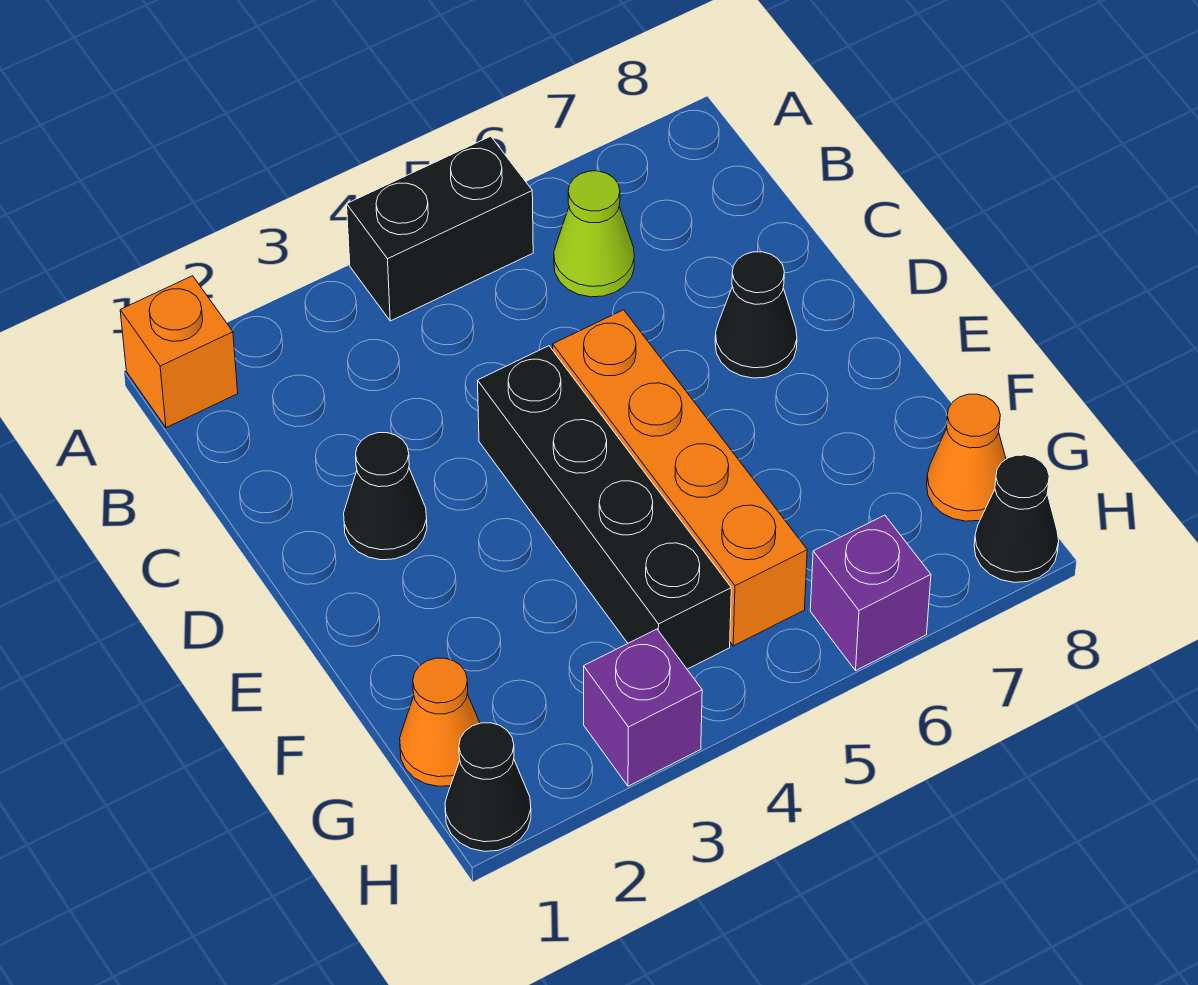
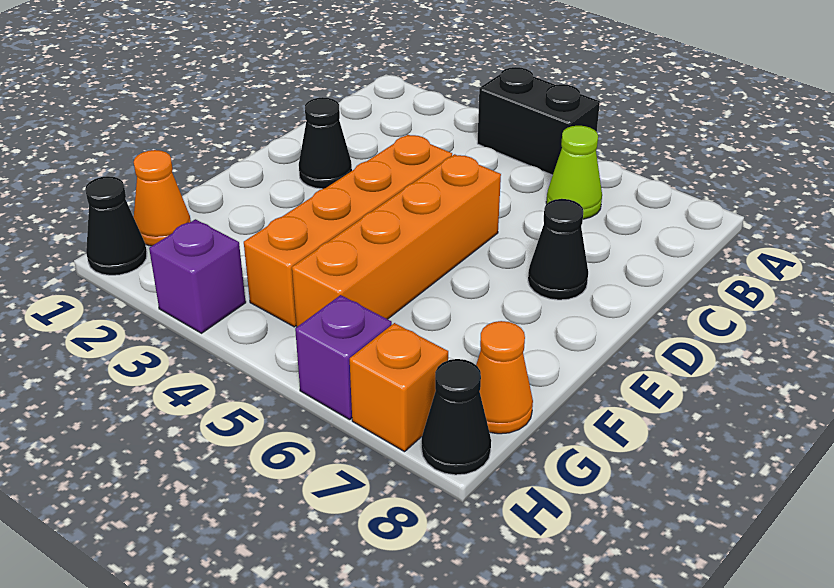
orange brick A1 level 1 -> orange brick H7 level 1
black brick D4:G4 level 1 -> orange brick D4:G4 level 1

